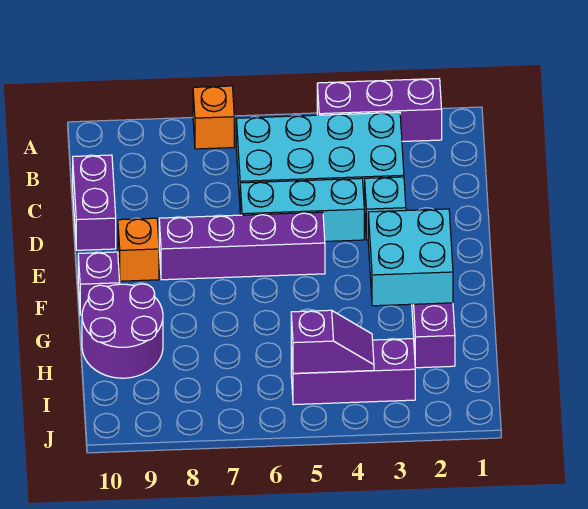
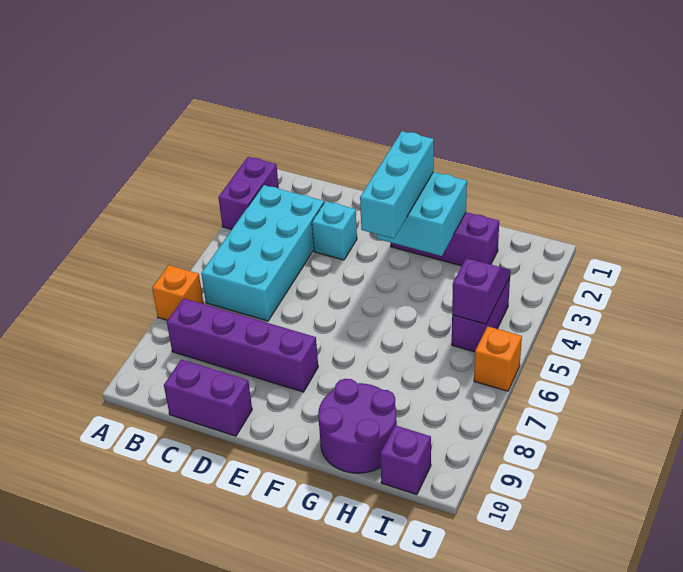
purple brick A2:A4 level 1 -> purple brick A2:A3 level 1
cyan brick D4:D6 level 1 -> cyan brick F2:F4 level 3
purple brick E5:E8 level 1 -> purple brick B8:E8 level 1
orange brick E9 level 1 -> orange brick J6 level 1
purple brick F10 level 1 -> purple brick I10 level 1
purple brick I3:I5 level 1 -> purple brick I4:I5 level 1

